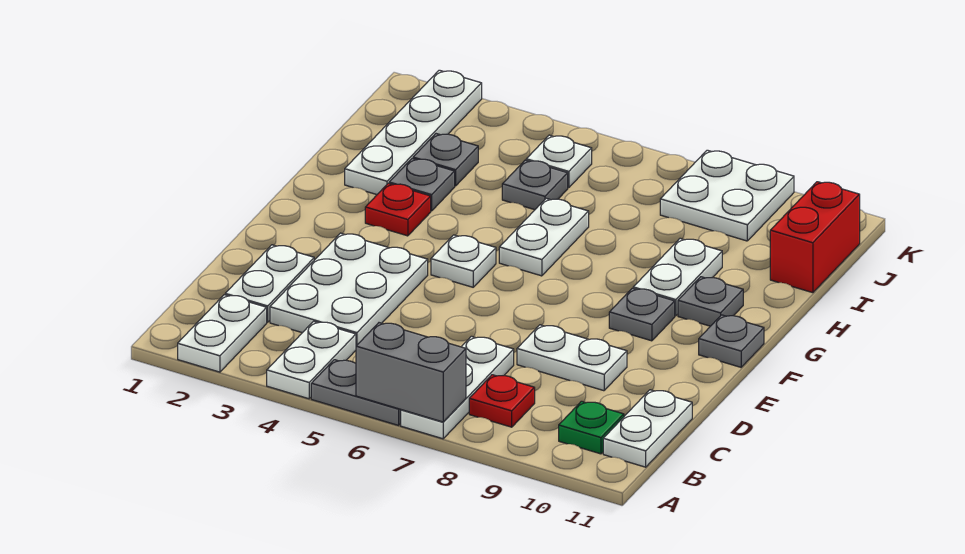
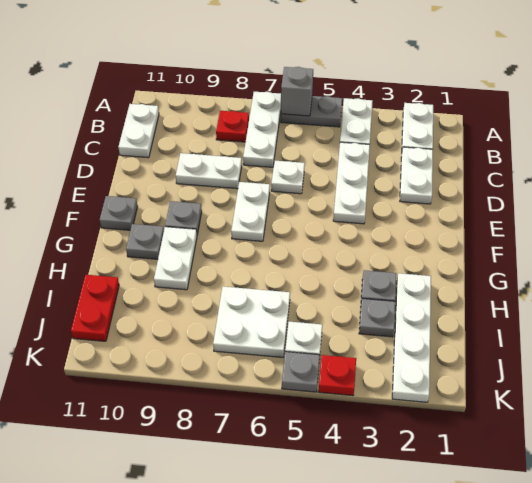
grey brick A6:A7 level 2 -> grey brick A6 level 2
green plate B10 level 1 -> none
white plate C3:E4 level 1 -> white plate C4:E4 level 1
white plate F5 level 1 -> white plate D6 level 1
red plate G3 level 1 -> red plate K4 level 1
white plate G6:H6 level 1 -> white plate E7:F7 level 1
grey plate I5 level 1 -> grey plate K5 level 1
red brick I11:J11 level 1 -> red plate I11:J11 level 1
white plate J8:K9 level 1 -> white plate I6:J7 level 1

